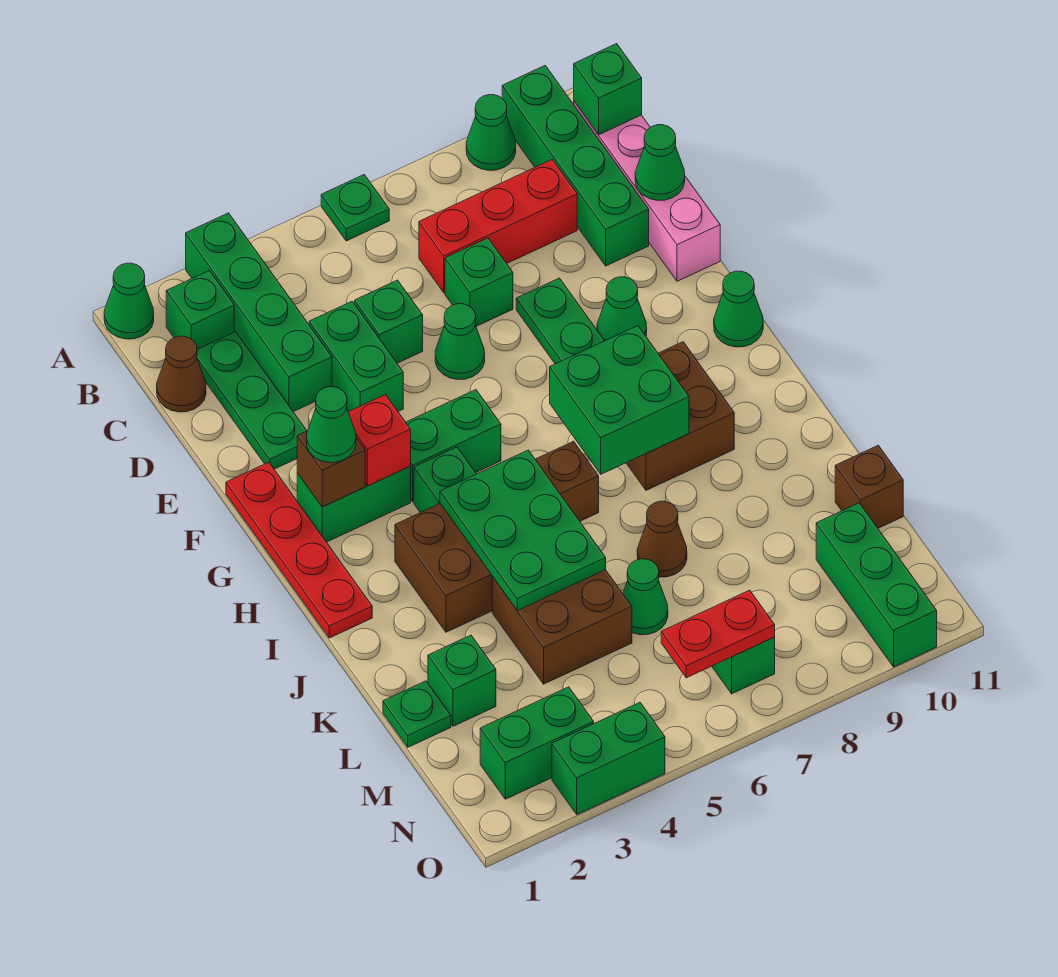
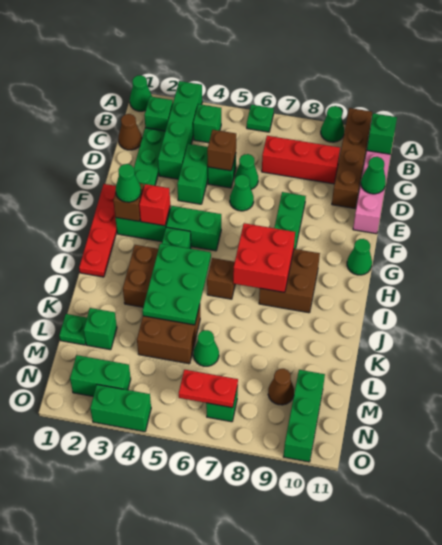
green brick A10:D10 level 1 -> brown brick A10:D10 level 1
green brick D7 level 1 -> green brick B4 level 1
green cone F9 level 1 -> green cone D6 level 1
green brick H7:I8 level 2 -> red brick H7:I8 level 2
brown cone K7 level 1 -> brown cone M9 level 1
brown brick L11 level 1 -> brown brick D5 level 2

